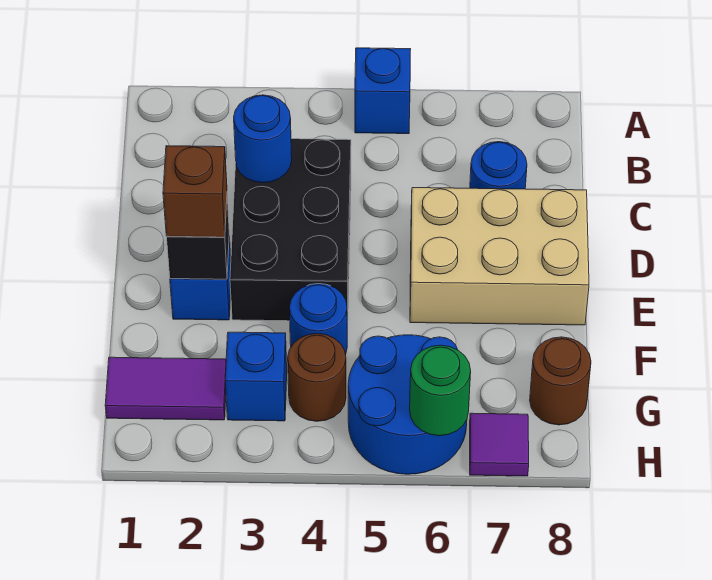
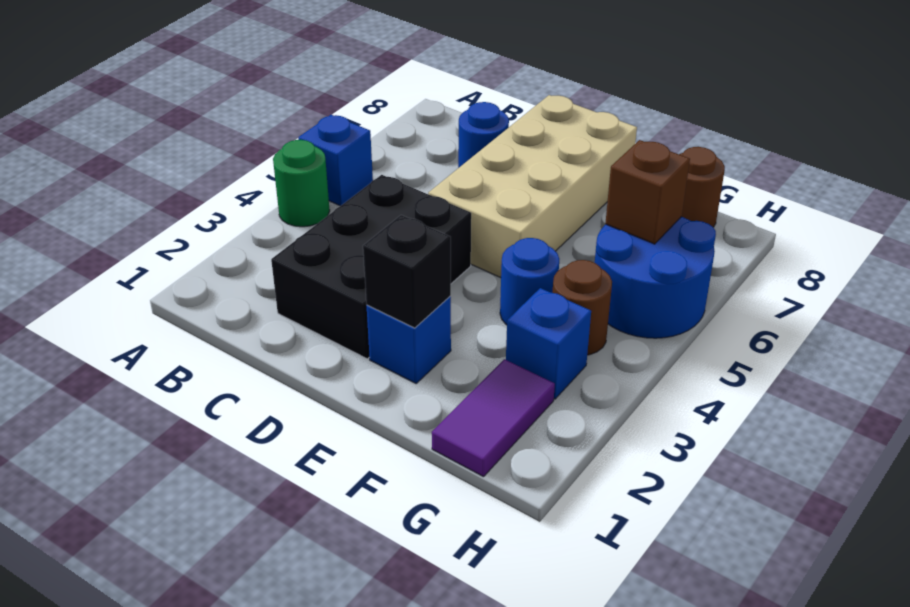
black brick C3:E4 level 1 -> black brick C2:D4 level 1
blue round brick C3 level 2 -> none
tan brick D6:E8 level 1 -> tan brick D5:E8 level 1
brown brick E2 level 3 -> brown brick G6 level 2
green round brick H6 level 2 -> green round brick A4 level 1
purple tile H7 level 1 -> none

